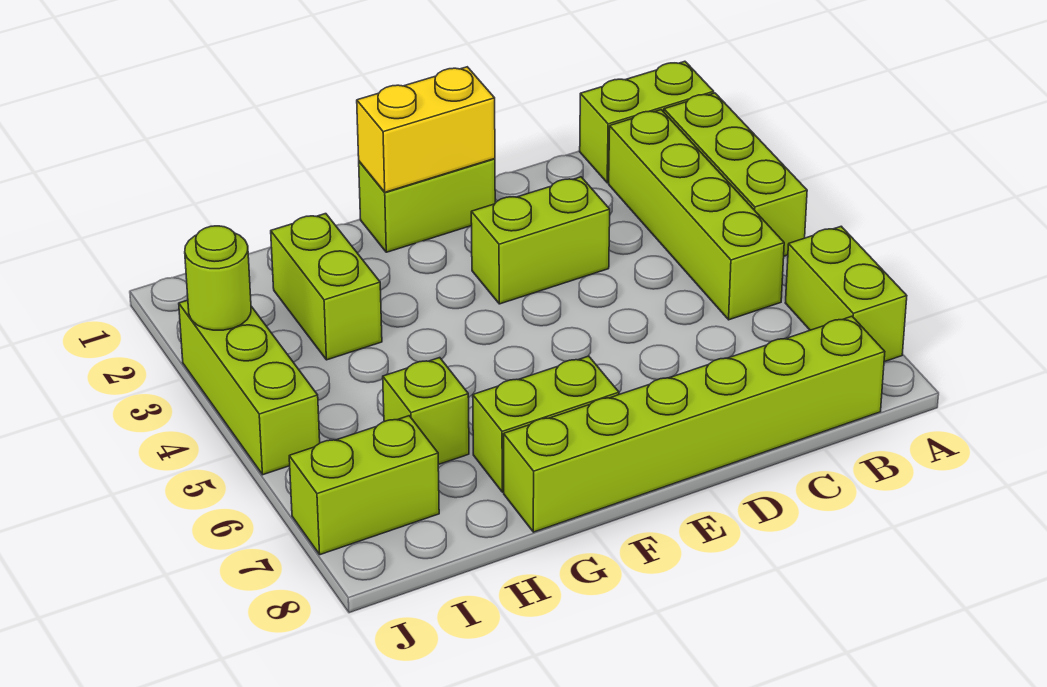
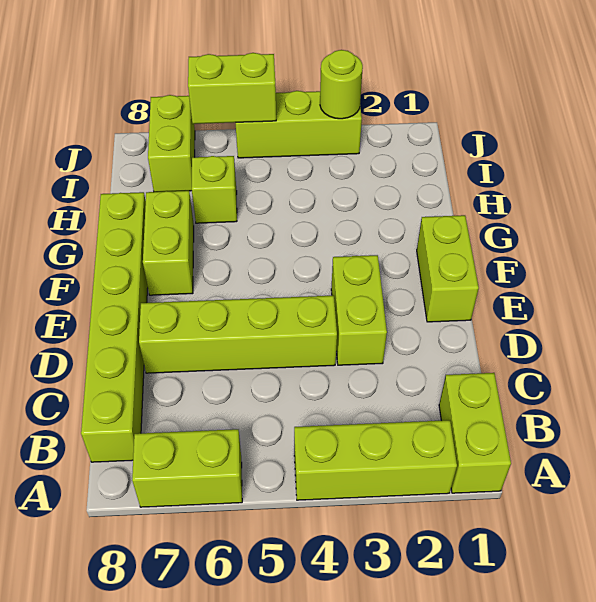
lime brick B2:B5 level 1 -> lime brick D4:D7 level 1
yellow brick E1:F1 level 2 -> none
lime brick H2:H3 level 1 -> lime brick J5:J6 level 2

